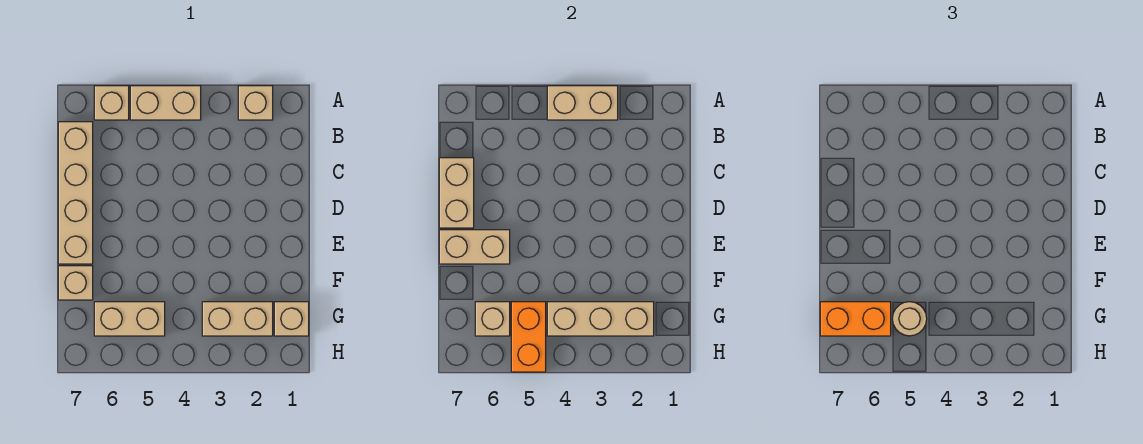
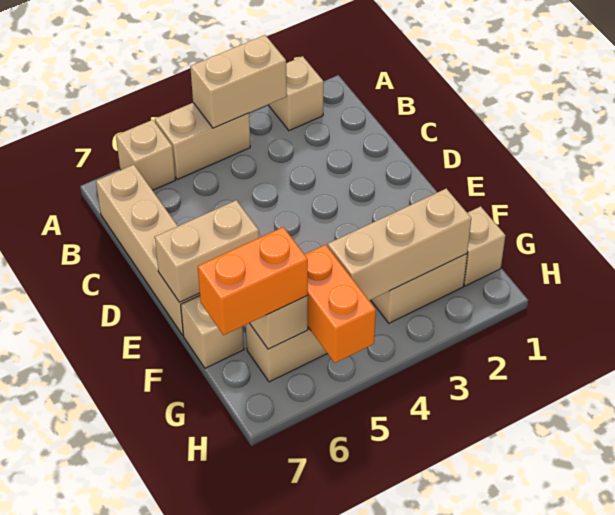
tan brick C7:D7 level 2 -> none
tan round brick G5 level 3 -> none

